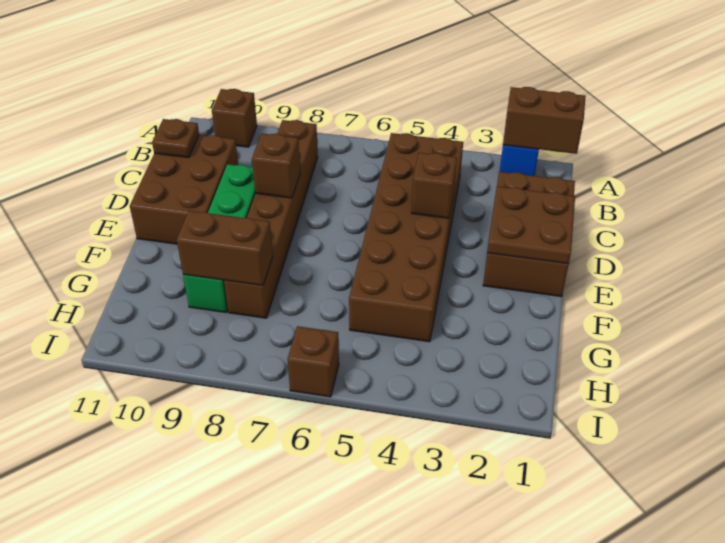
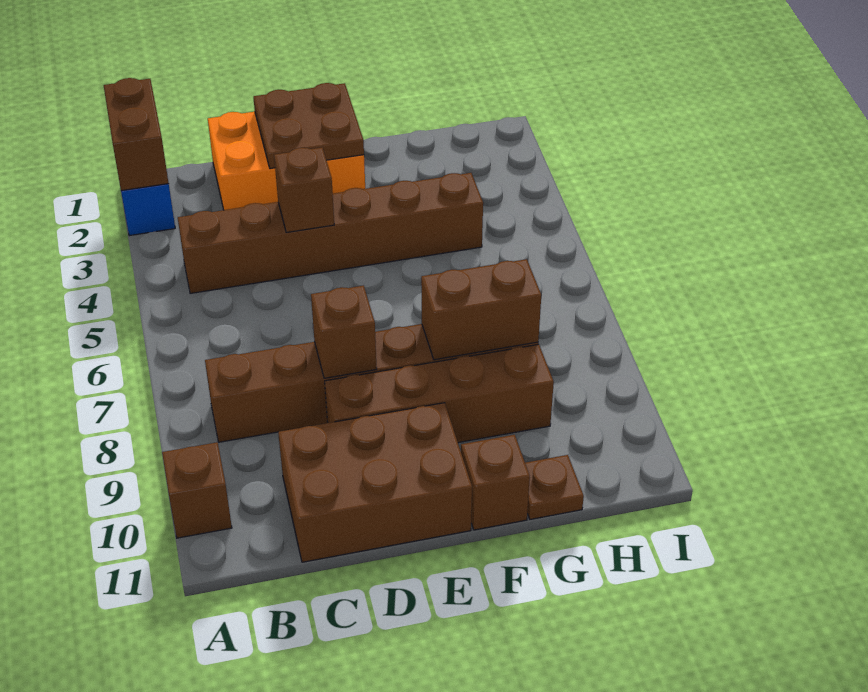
brown brick B4:G5 level 1 -> brown brick B4:G4 level 1
brown brick C1:E2 level 1 -> orange brick C1:E2 level 1
brown plate C11 level 2 -> brown plate G11 level 1
green brick D9:G9 level 1 -> brown brick D9:G9 level 1
brown brick G8:G9 level 2 -> brown brick F8:G8 level 2
brown brick I6 level 1 -> brown brick F11 level 1

